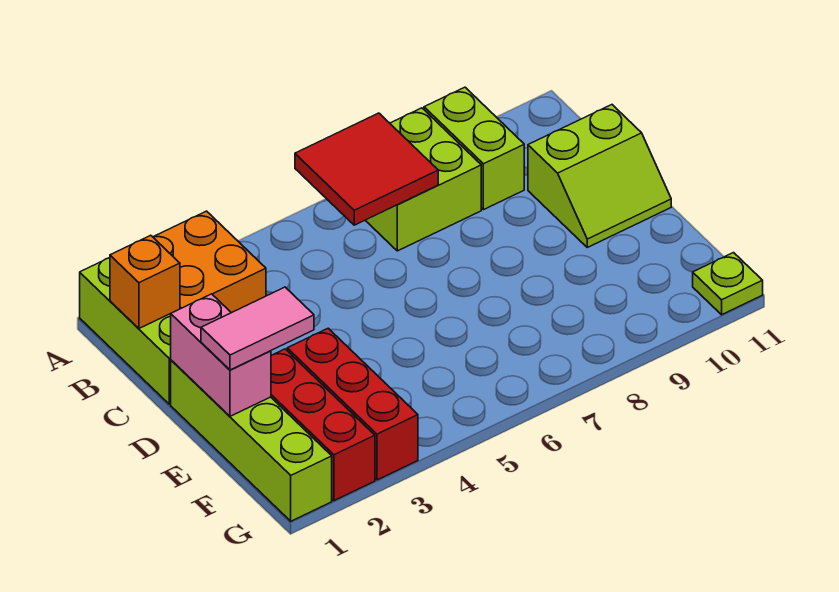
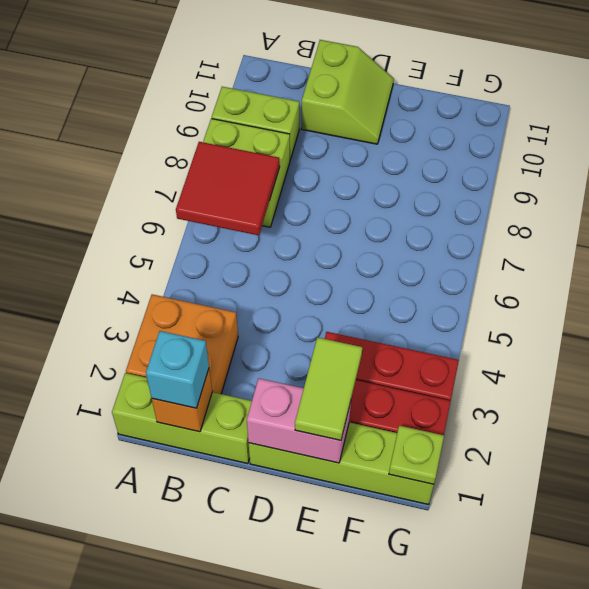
none -> cyan brick B1 level 3
pink tile E1:E2 level 3 -> lime tile E1:E2 level 3
lime plate G11 level 1 -> lime plate G1 level 2

